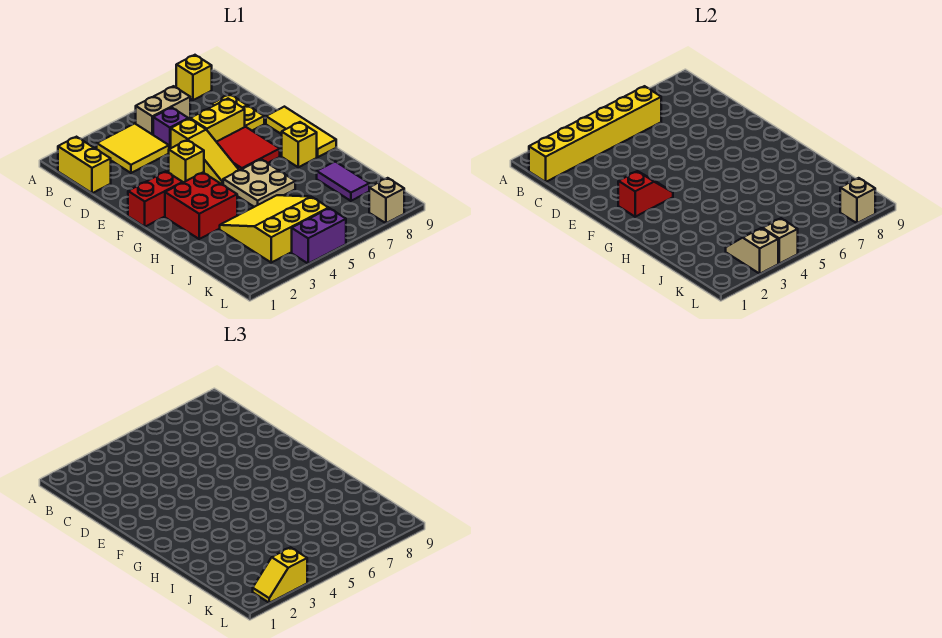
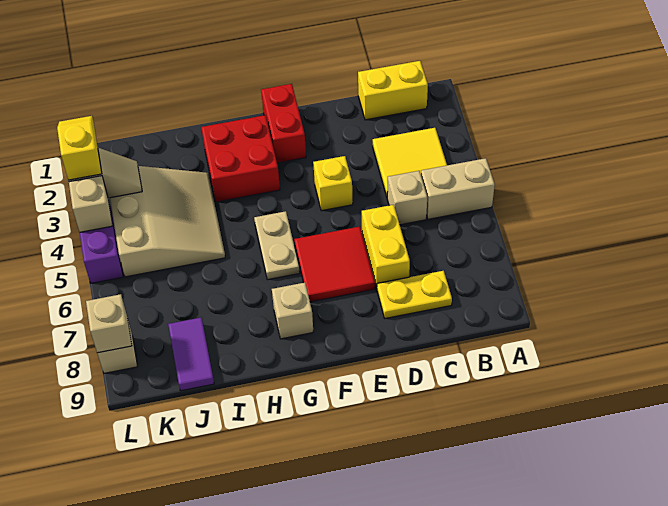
yellow brick A8 level 1 -> none
yellow brick B1:B6 level 2 -> none
tan brick B5:B6 level 1 -> tan brick A5:B5 level 1
purple brick C5 level 1 -> tan brick C5 level 1
yellow slope D5:F5 level 1 top D -> none
yellow tile E9:G9 level 1 -> none
red slope F2:F3 level 2 top 2 -> none
tan plate G5:H6 level 1 -> tan plate G5:G6 level 1
yellow brick G8 level 1 -> tan brick G8 level 1
yellow slope I3:K5 level 1 top K -> tan slope I3:K5 level 1 top K
purple tile I8:J8 level 1 -> purple tile J8:J9 level 1

